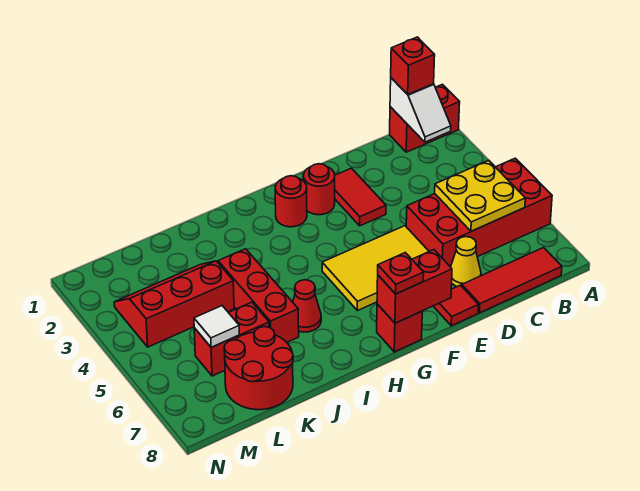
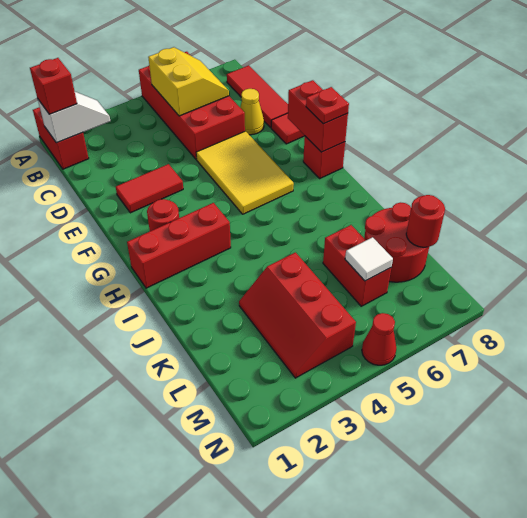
yellow plate B5:C6 level 2 -> yellow slope B5:C6 level 2 top 5
red round brick F2 level 1 -> red round brick L8 level 2
red cone I6 level 1 -> red cone N5 level 1
red brick J4:J6 level 1 -> red brick H1:H3 level 1

